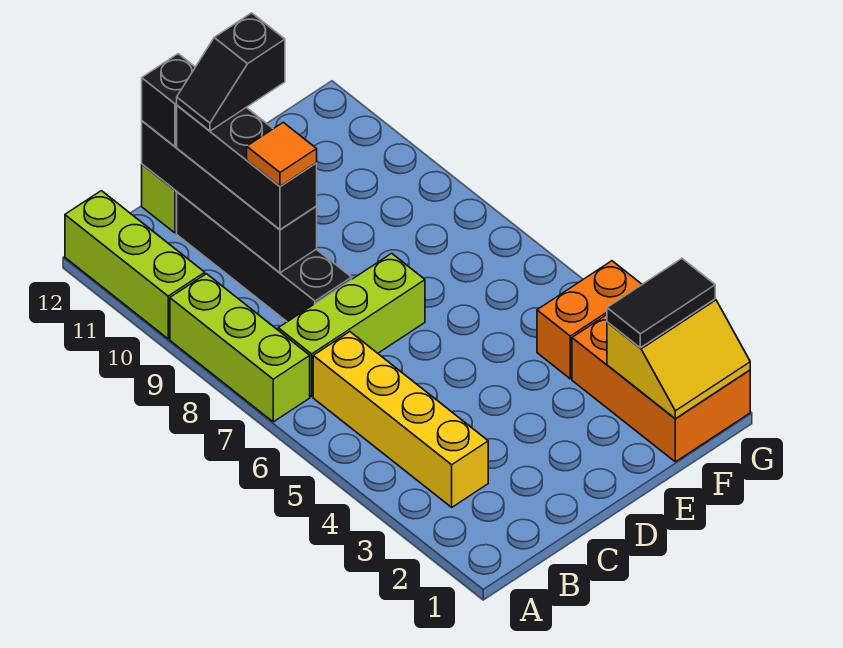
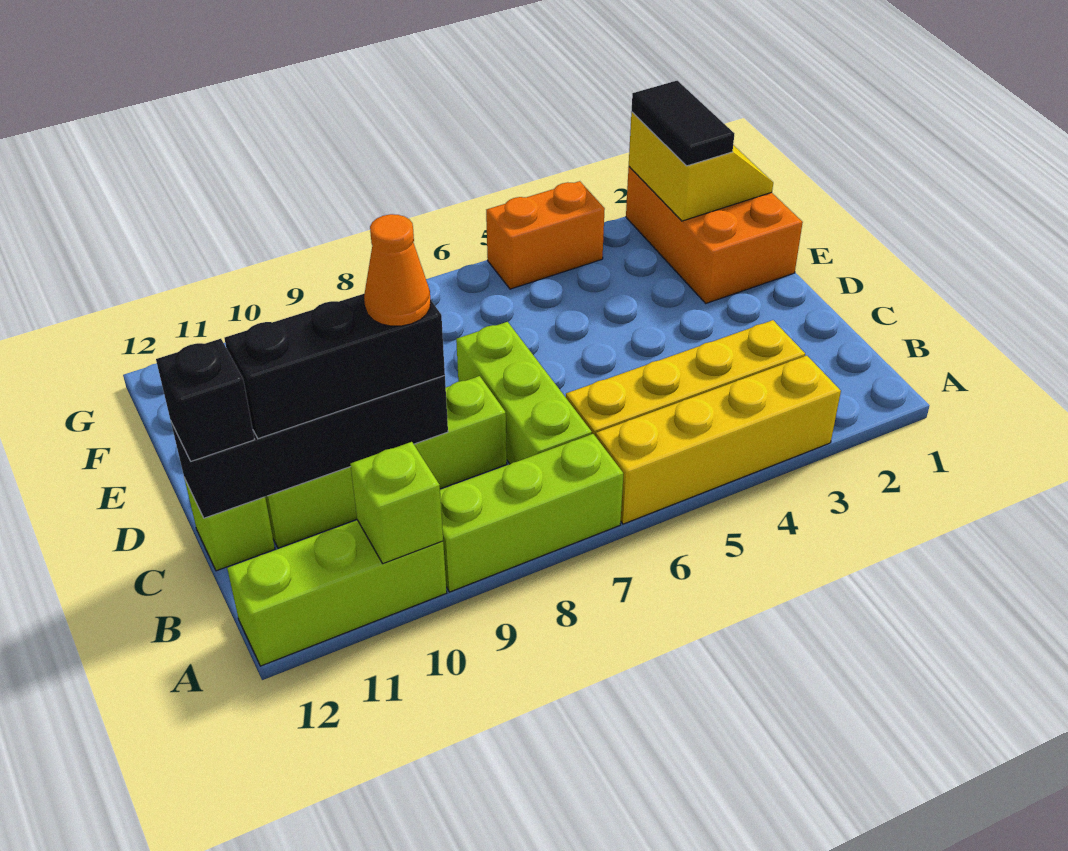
none -> yellow brick A3:A6 level 1
none -> lime brick A10 level 2
black brick C8:C11 level 1 -> lime brick C8:C11 level 1
orange tile C9 level 4 -> orange cone C9 level 4
black slope C11:D11 level 4 top D -> none
orange brick F1:G3 level 1 -> orange brick E1:G2 level 1
orange brick F4:G4 level 1 -> orange brick G4:G5 level 1

